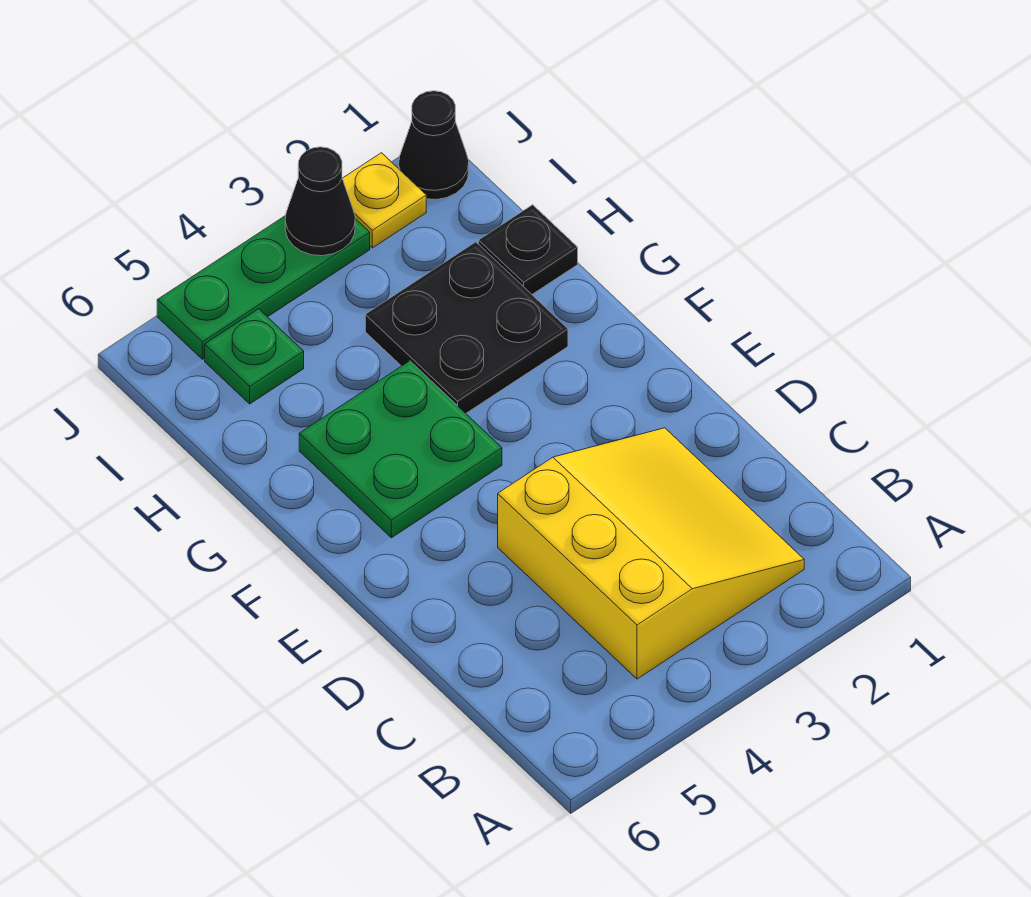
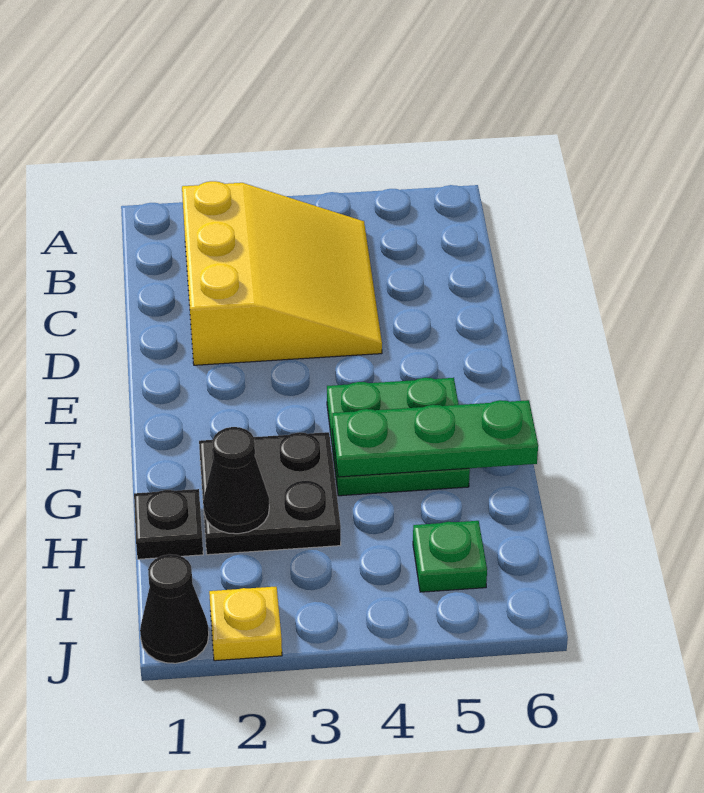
yellow slope B2:D4 level 1 top 4 -> yellow slope B2:D4 level 1 top 2
green plate J3:J5 level 1 -> green plate G4:G6 level 2
black cone J3 level 2 -> black cone H2 level 2

